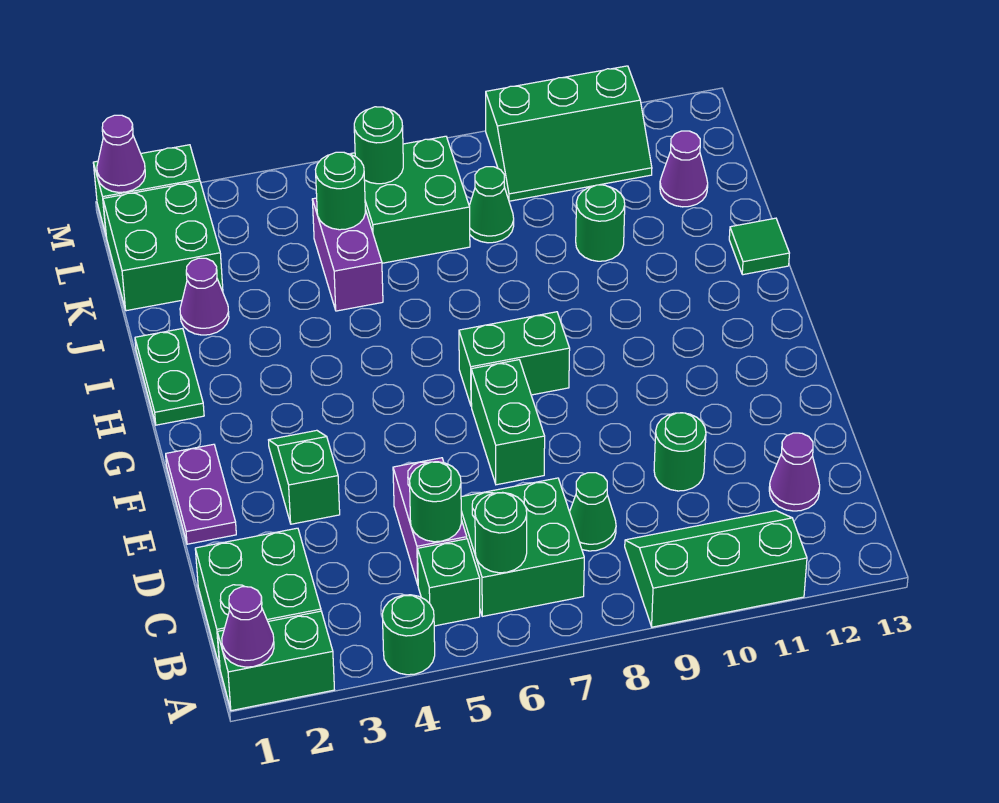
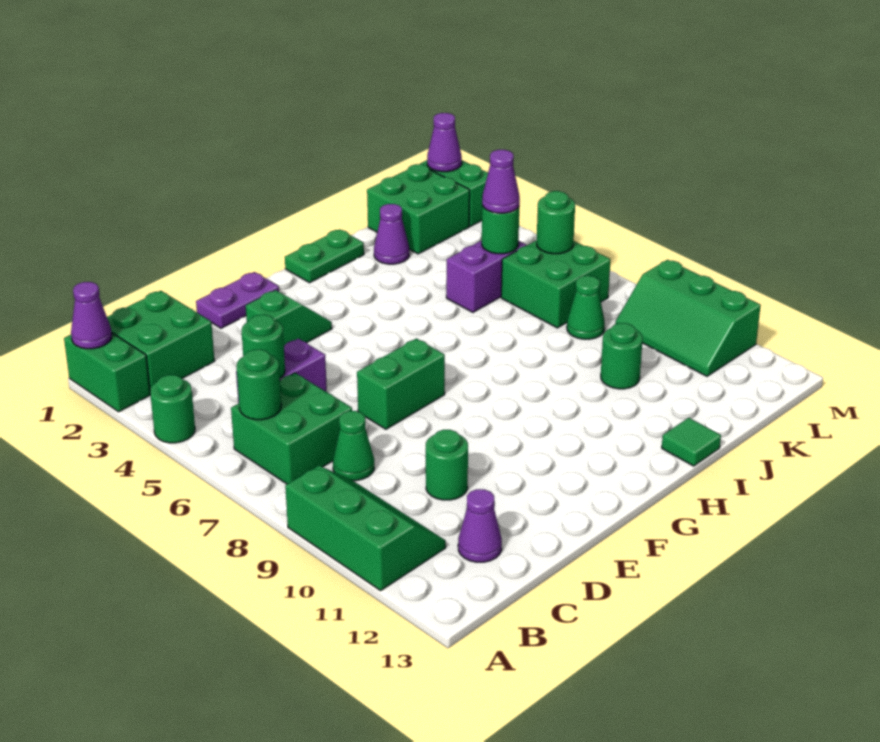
green brick B5 level 1 -> none
green brick G7:G8 level 1 -> none
purple cone K12 level 1 -> purple cone K5 level 3

